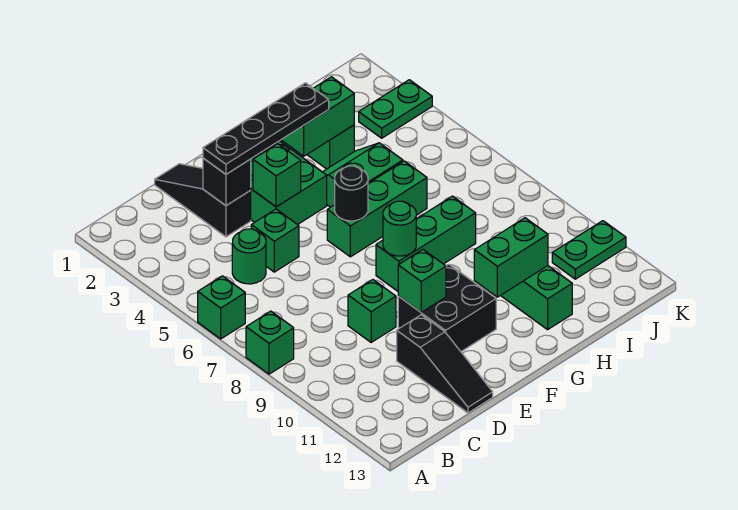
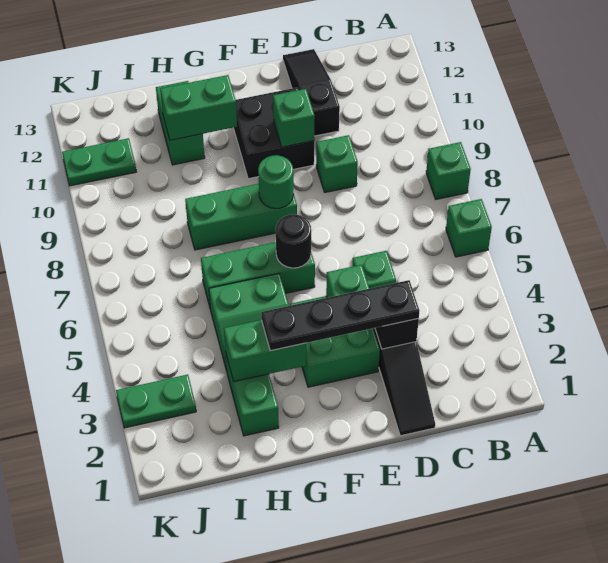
green round brick C5 level 1 -> none

